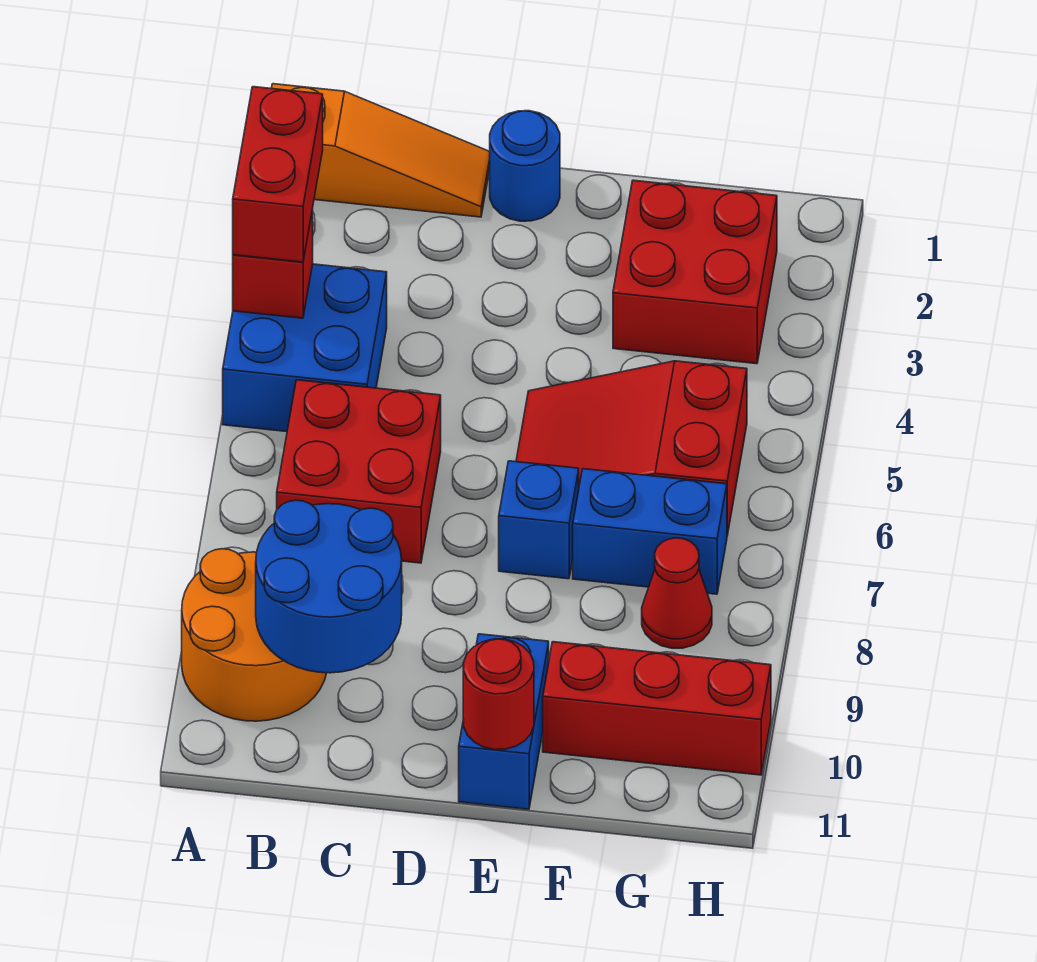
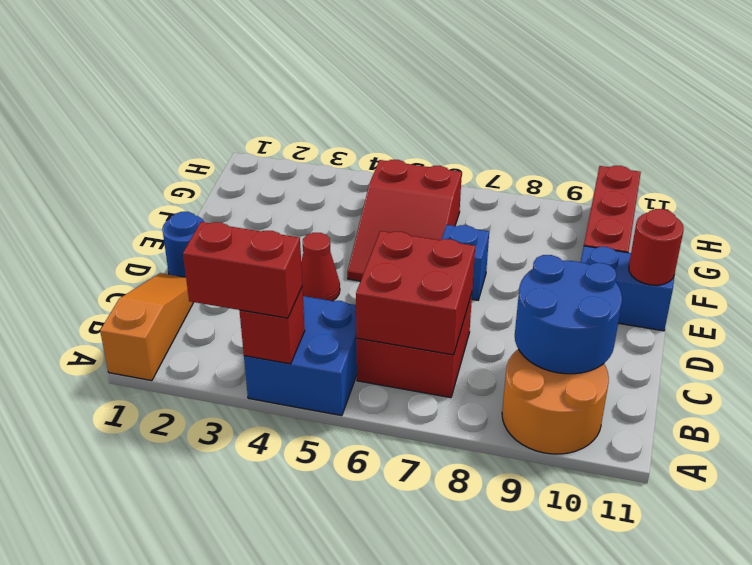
red brick F2:G3 level 1 -> red brick B6:C7 level 2
blue brick F7:G7 level 1 -> none
red cone G8 level 1 -> red cone D4 level 1

